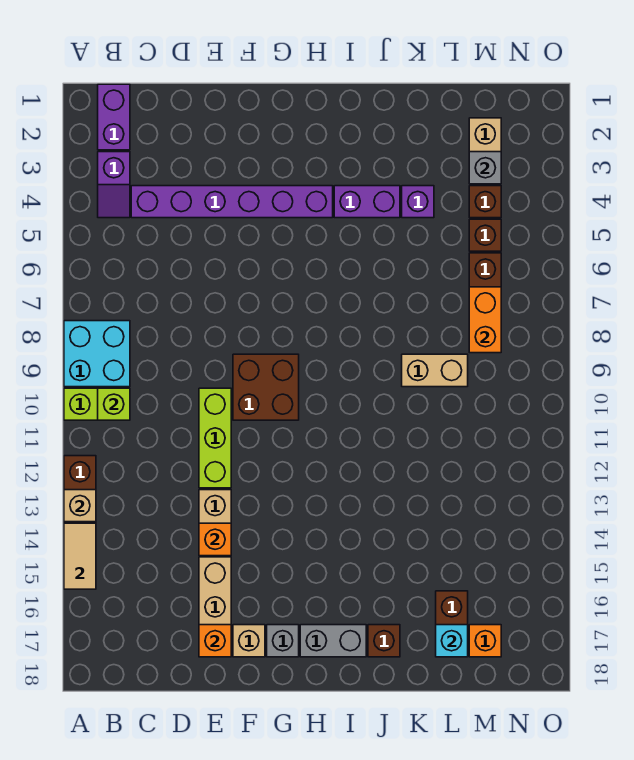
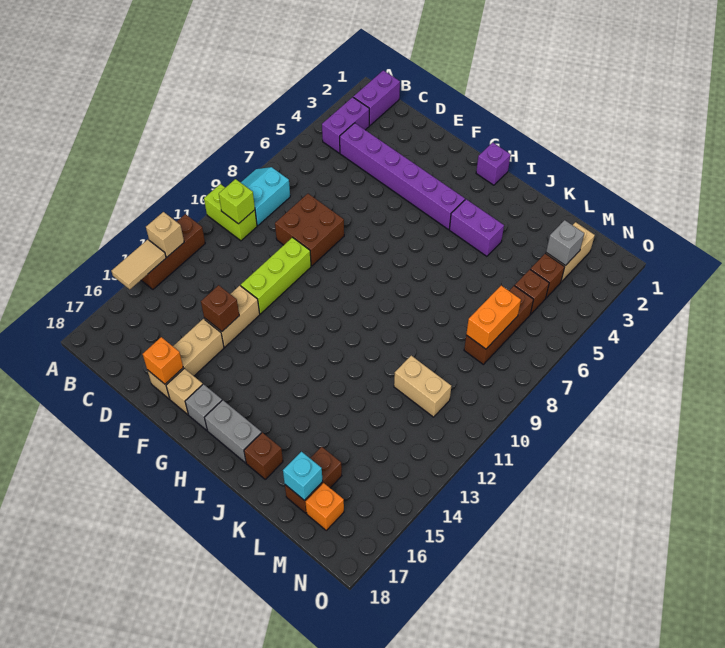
cyan brick A8:B9 level 1 -> cyan slope A8:B9 level 1 top B
purple slope B3:B4 level 1 top 3 -> purple brick B3:B4 level 1
orange brick E14 level 2 -> brown brick E14 level 2
brown brick F9:G10 level 1 -> brown brick D8:E9 level 1
purple brick K4 level 1 -> purple brick H1 level 1
tan brick K9:L9 level 1 -> tan brick L11:M11 level 1

